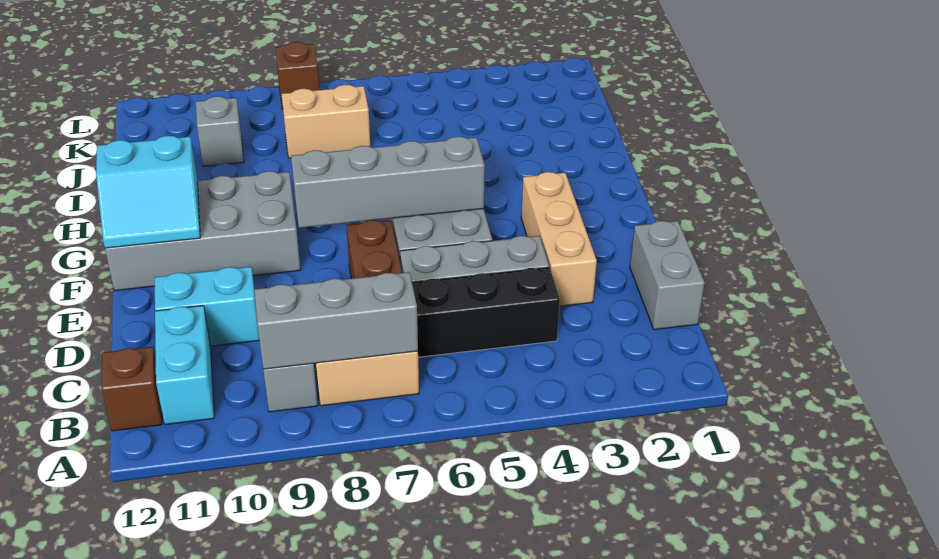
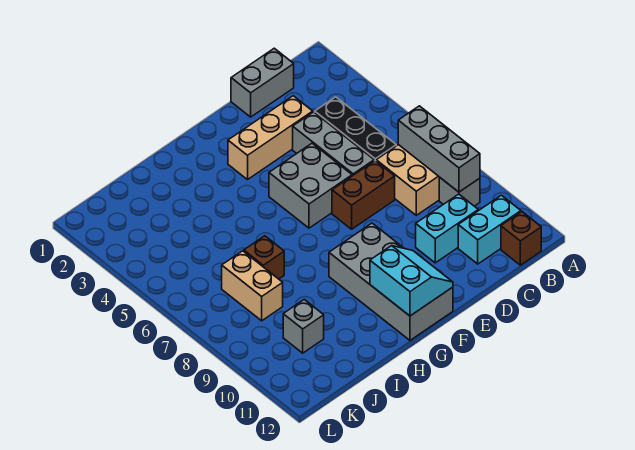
cyan brick D10:D11 level 1 -> cyan brick C10:D10 level 1
grey brick F5:F8 level 2 -> none
brown brick L8 level 1 -> brown brick I7 level 1

